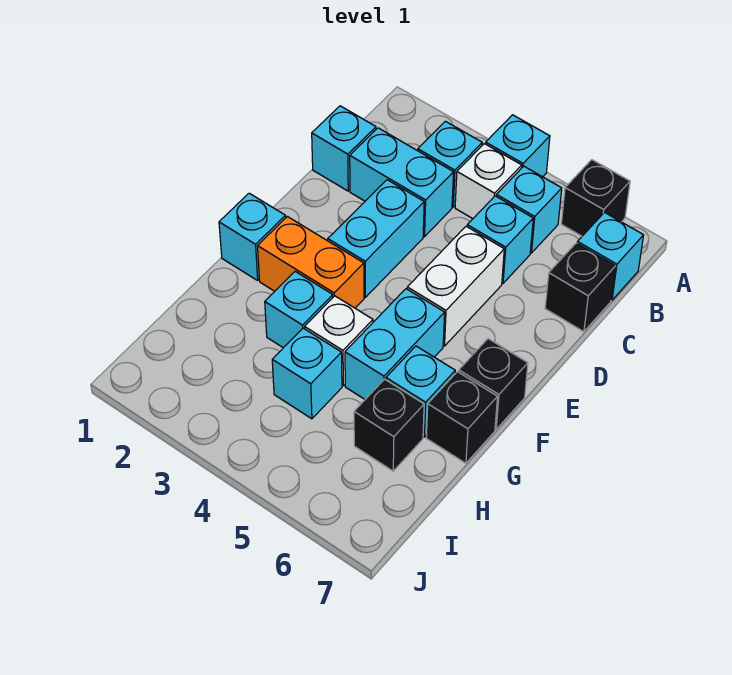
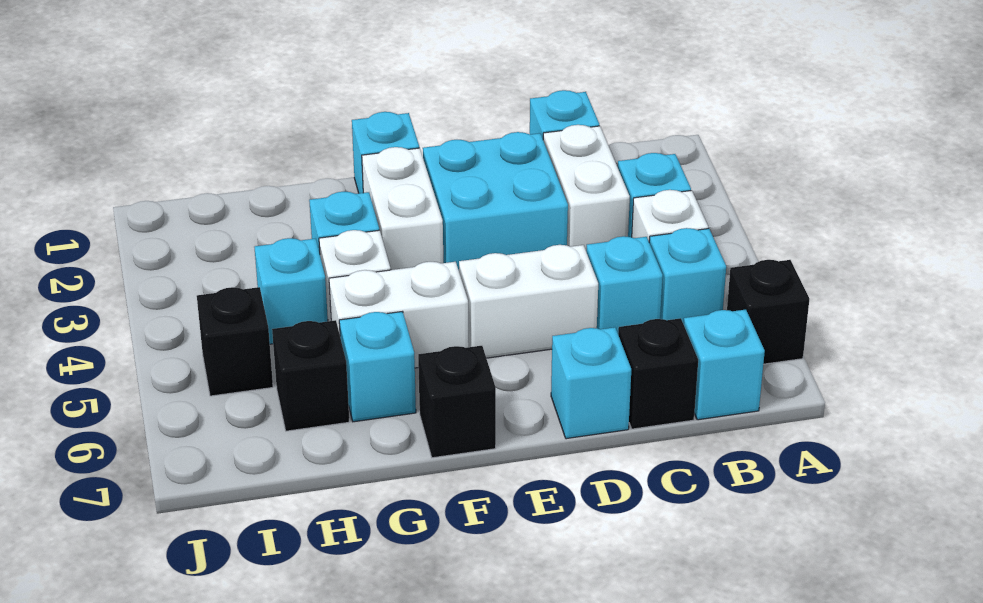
cyan brick A4 level 1 -> cyan brick D7 level 1
cyan brick C2:C3 level 1 -> white brick C2:C3 level 1
cyan brick D3:E3 level 1 -> cyan brick D2:E3 level 1
orange brick F2:F3 level 1 -> white brick F2:F3 level 1
cyan brick F5:G5 level 1 -> white brick F5:G5 level 1
black brick G7 level 1 -> black brick I5 level 1

